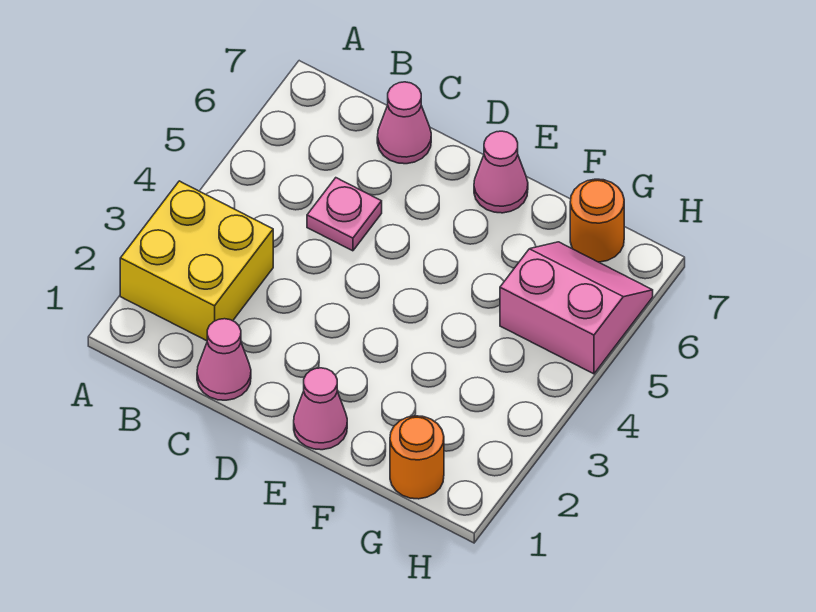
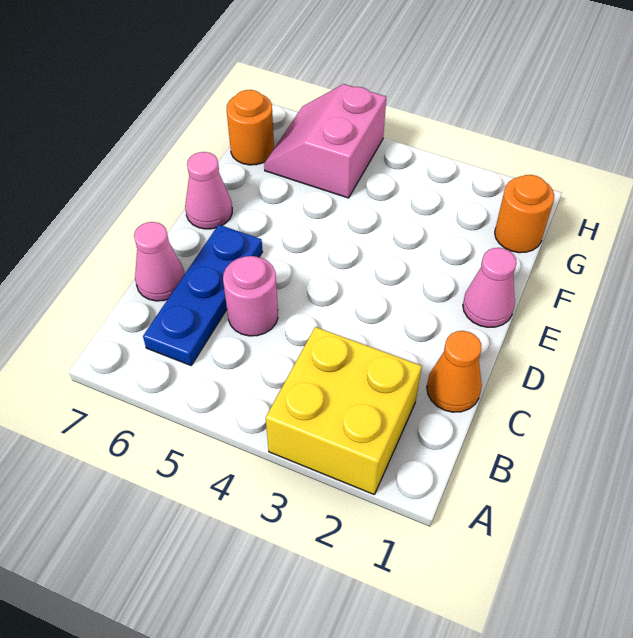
none -> blue plate B6:D6 level 1
pink cone C1 level 1 -> orange cone C1 level 1
pink plate C5 level 1 -> pink round brick C5 level 1

